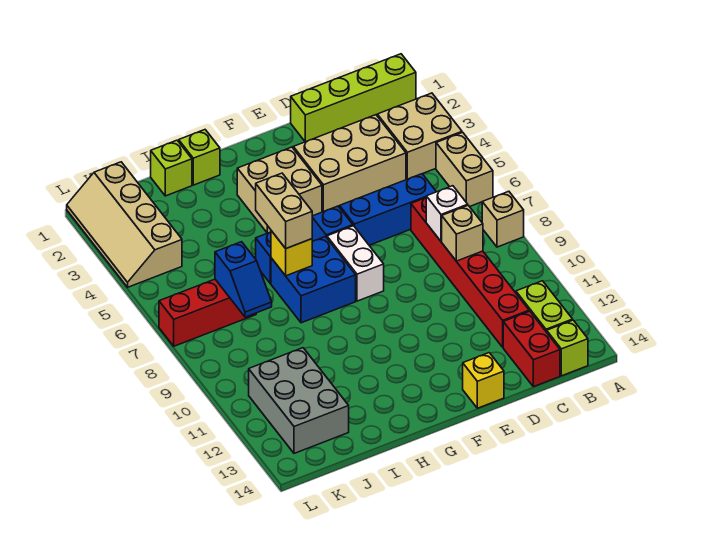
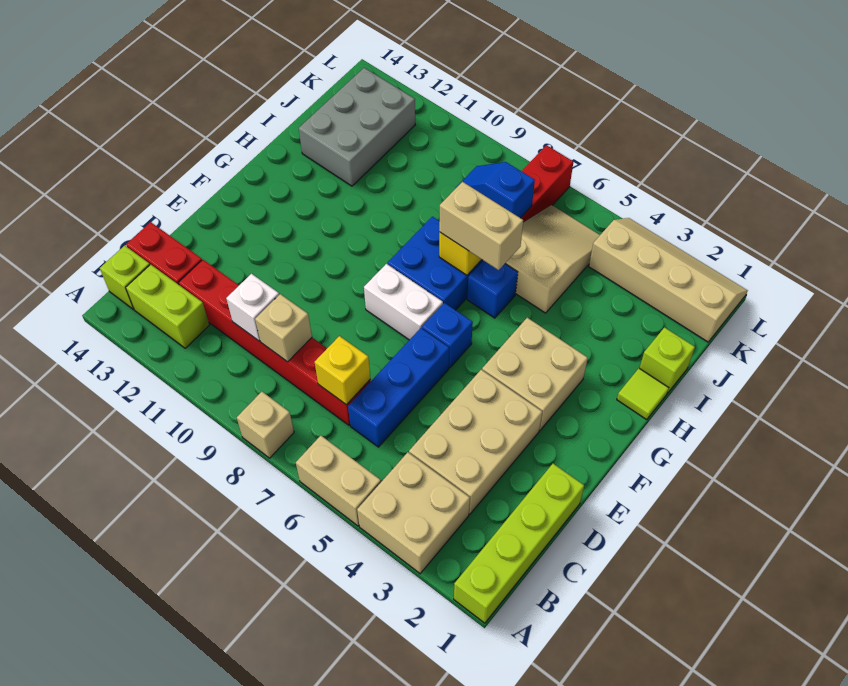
white brick C8 level 2 -> white brick C10 level 2
yellow brick E14 level 1 -> yellow brick C7 level 2
lime brick H1 level 1 -> lime tile H1 level 1
none -> tan slope I5:K6 level 1 top I
grey brick J11:K13 level 1 -> grey brick I12:K13 level 1

